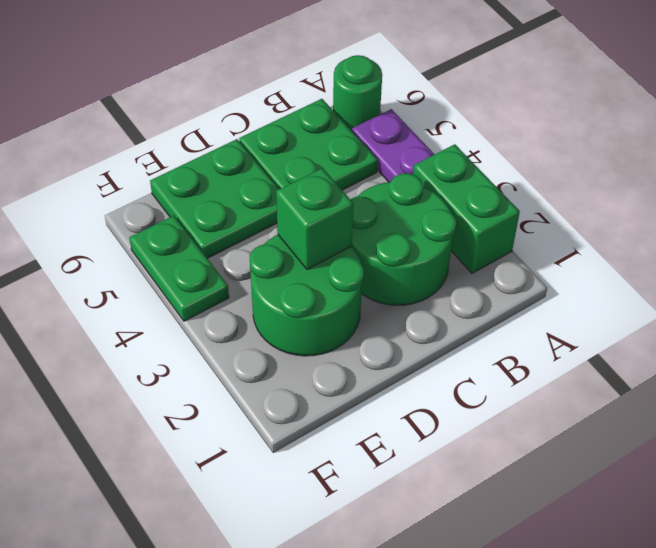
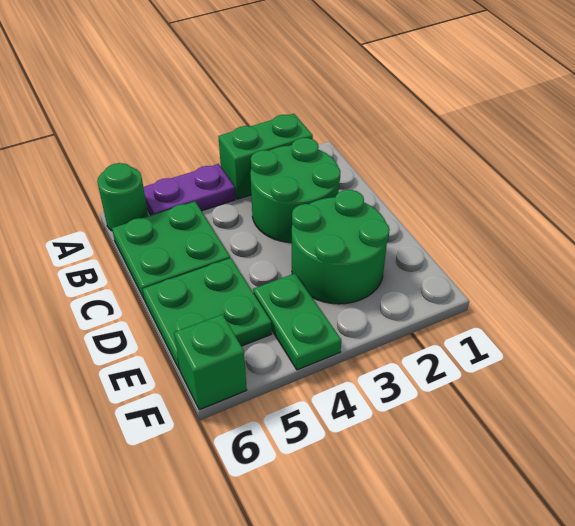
green brick D3 level 2 -> green brick F6 level 1
green plate F4:F5 level 1 -> green plate E4:F4 level 1

